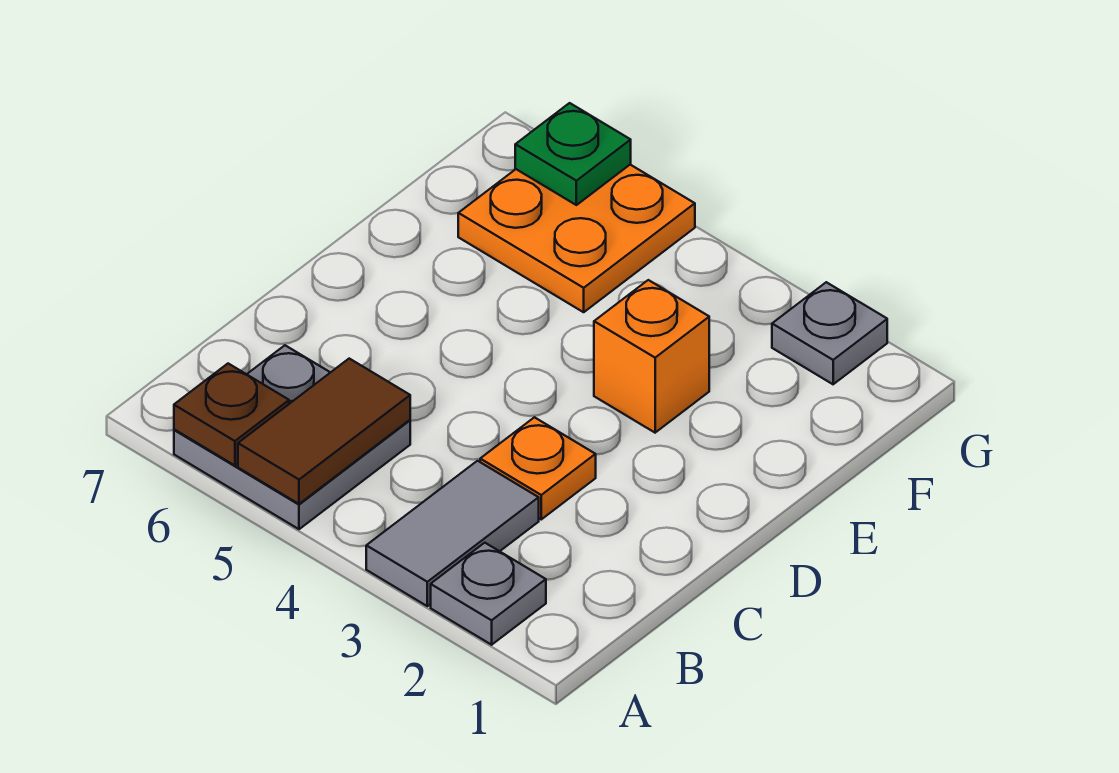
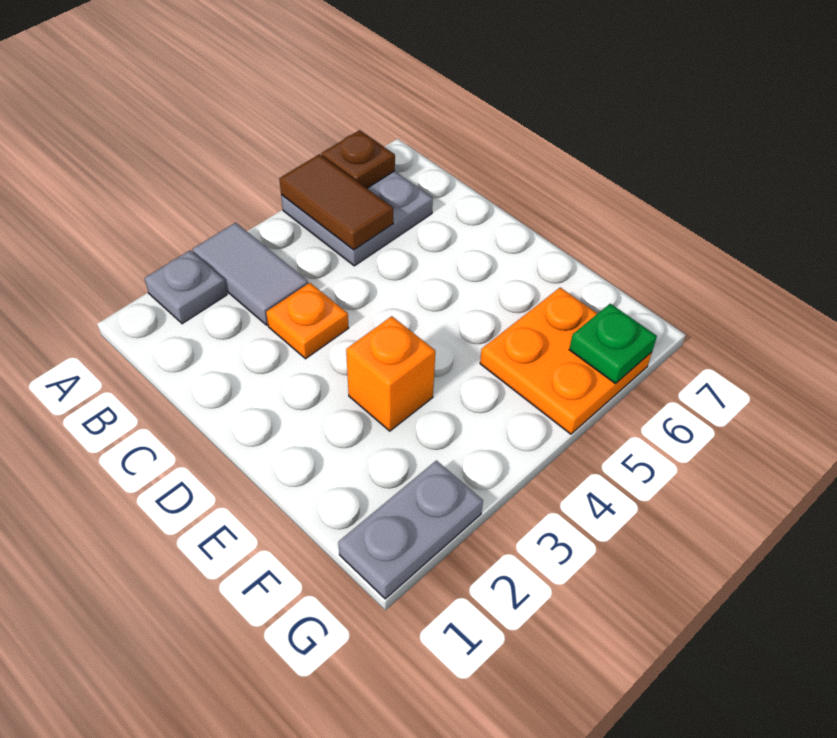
grey plate G2 level 1 -> grey plate G1:G2 level 1

